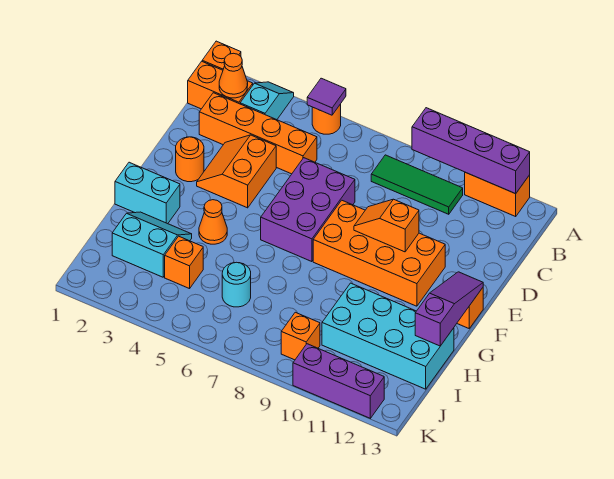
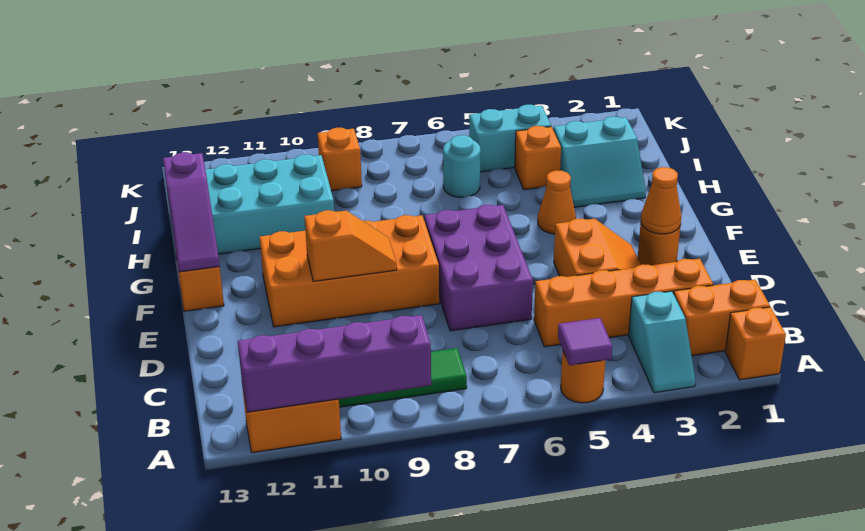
orange cone B2 level 2 -> orange cone E2 level 2
cyan brick G1:G2 level 1 -> cyan brick J4:J5 level 1
purple brick K10:K12 level 1 -> none

